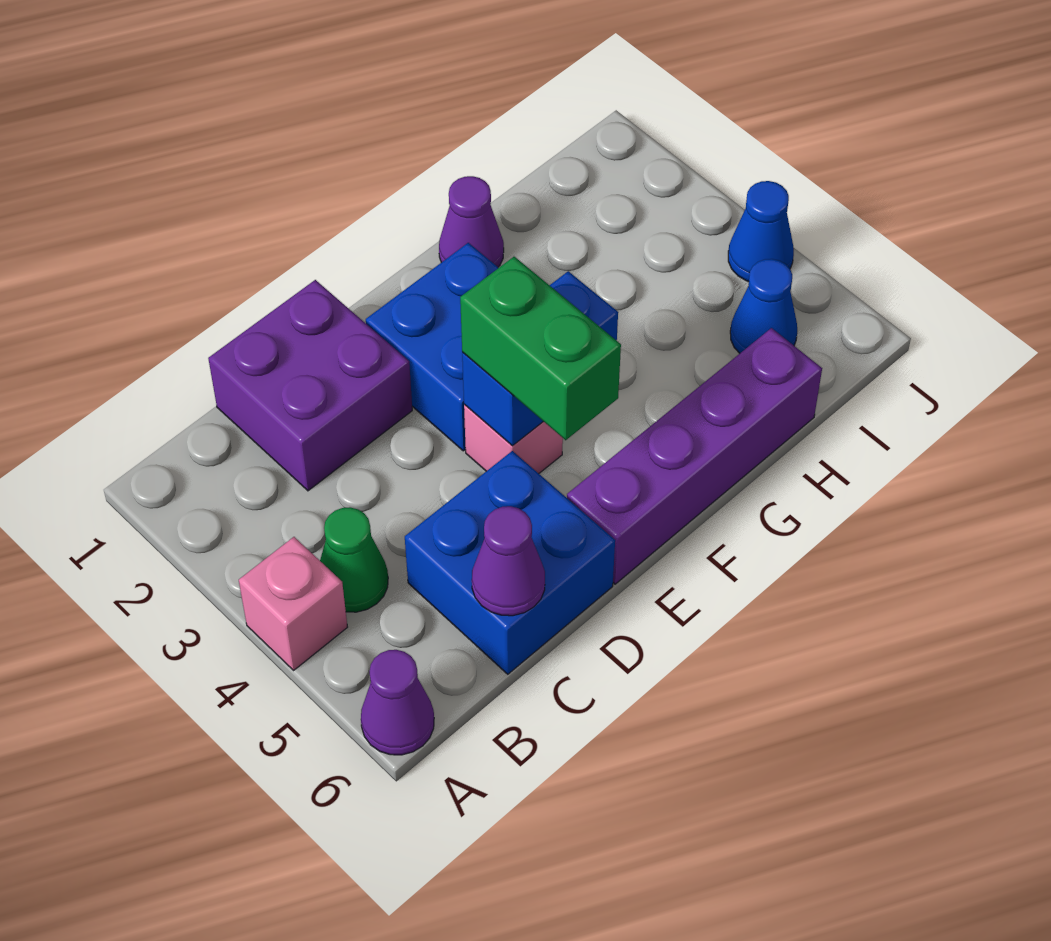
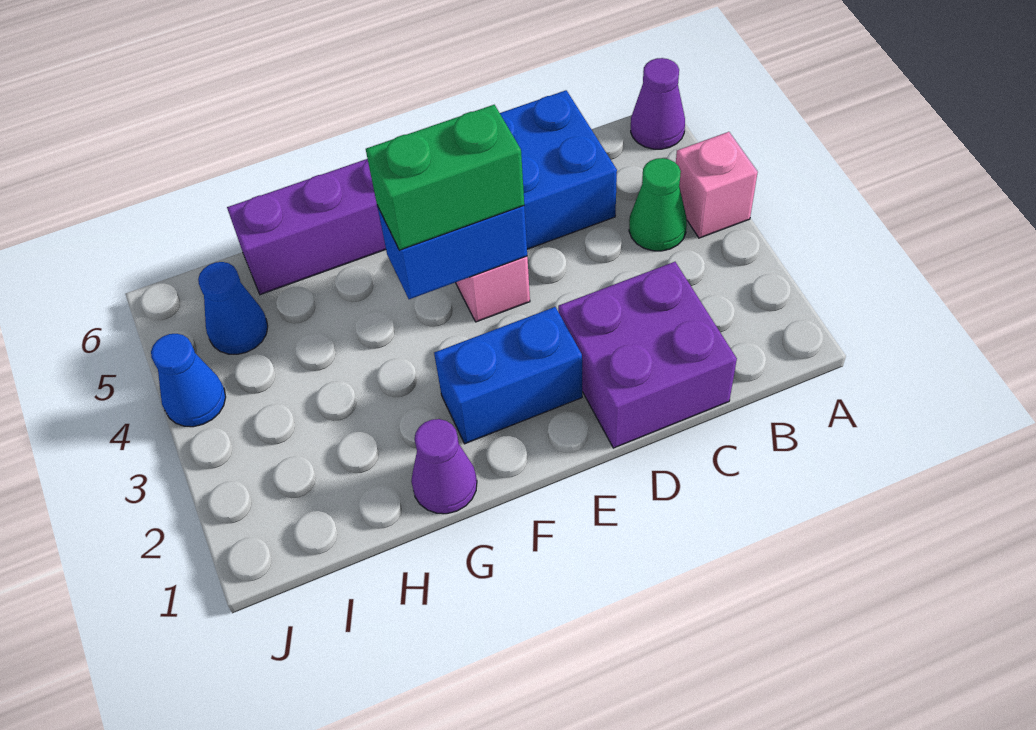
purple cone C6 level 2 -> none
blue brick E2:F3 level 1 -> blue brick E2:F2 level 1
green brick E4:E5 level 3 -> green brick E4:F4 level 3

